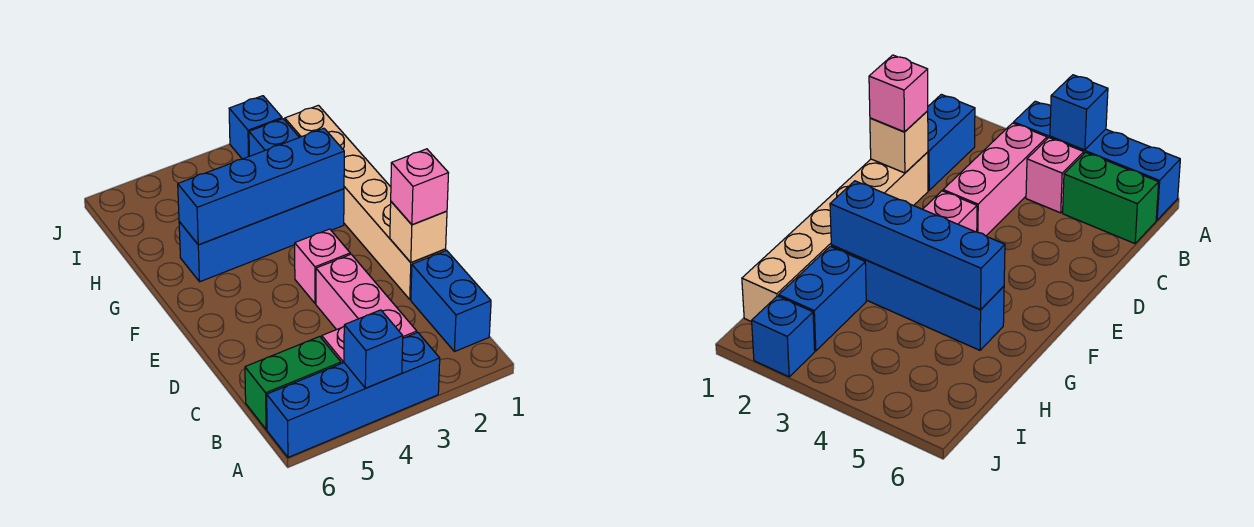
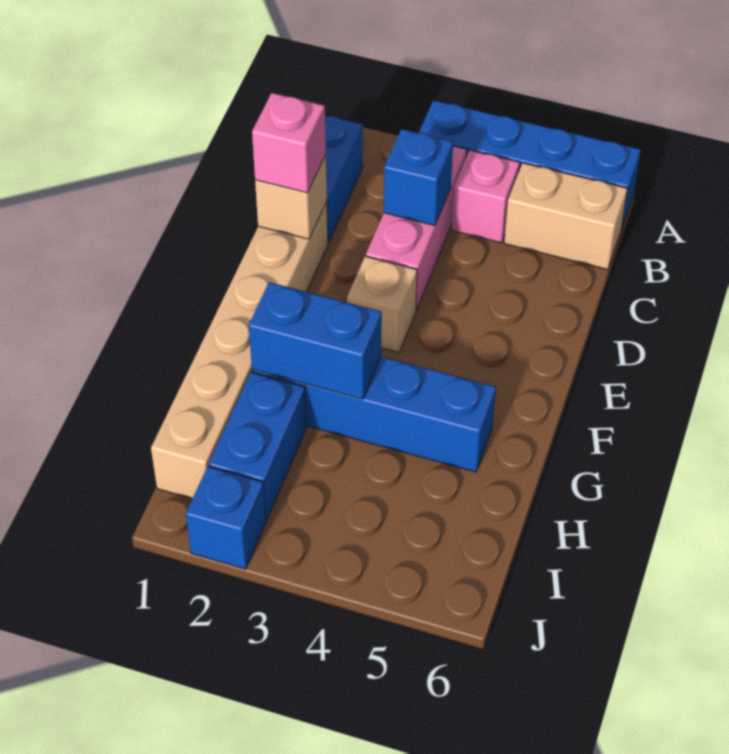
blue brick A4 level 2 -> blue brick C3 level 2
green brick B5:B6 level 1 -> tan brick B5:B6 level 1
pink brick E3 level 1 -> tan brick E3 level 1
blue brick G2:G5 level 2 -> blue brick G2:G3 level 2

